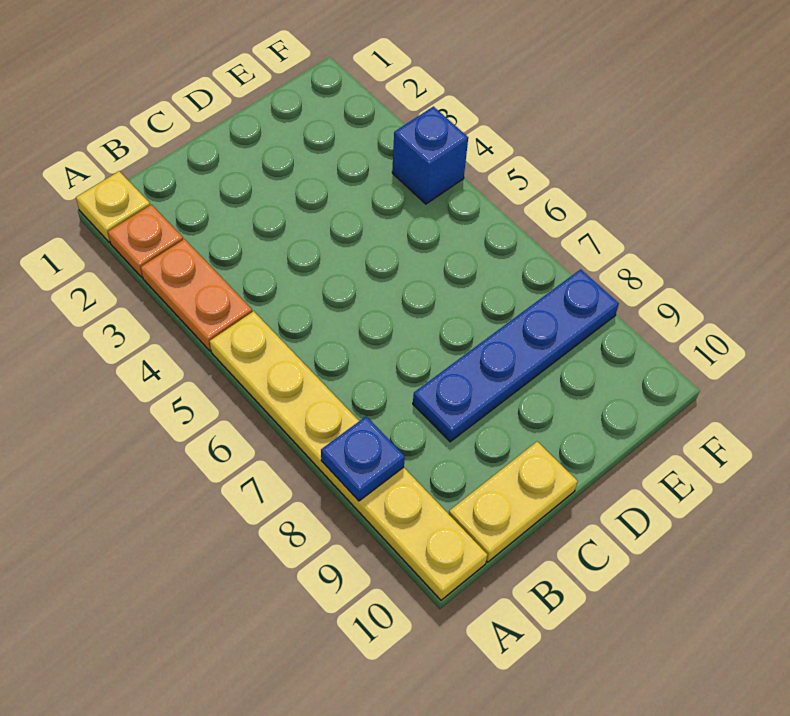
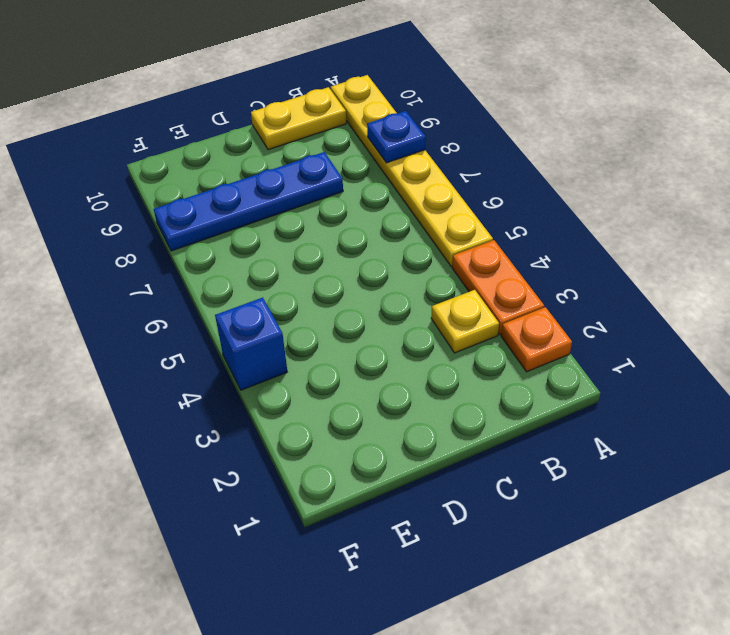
yellow plate A1 level 1 -> yellow plate B3 level 1

